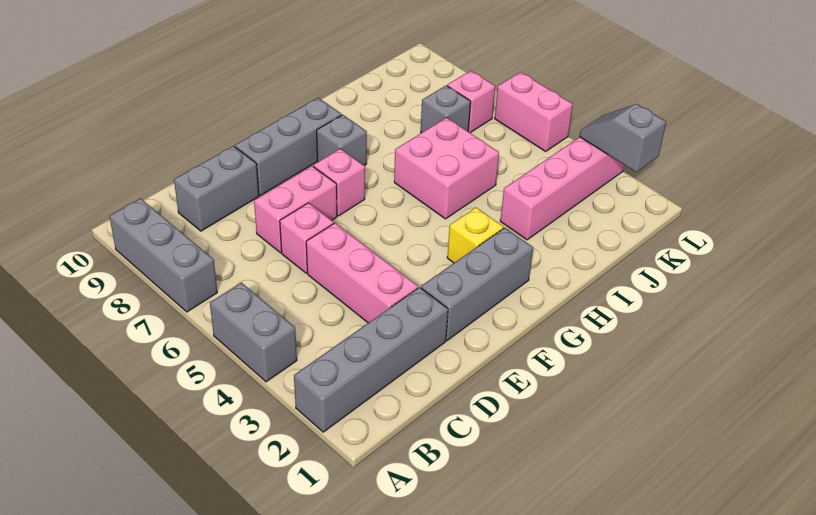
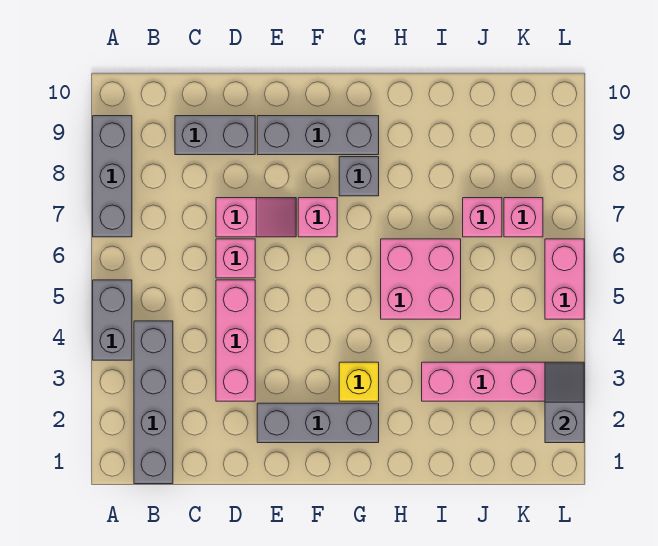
grey brick A2:D2 level 1 -> grey brick B1:B4 level 1
pink brick D7:E7 level 1 -> pink slope D7:E7 level 1 top D
grey brick J7 level 1 -> pink brick J7 level 1

